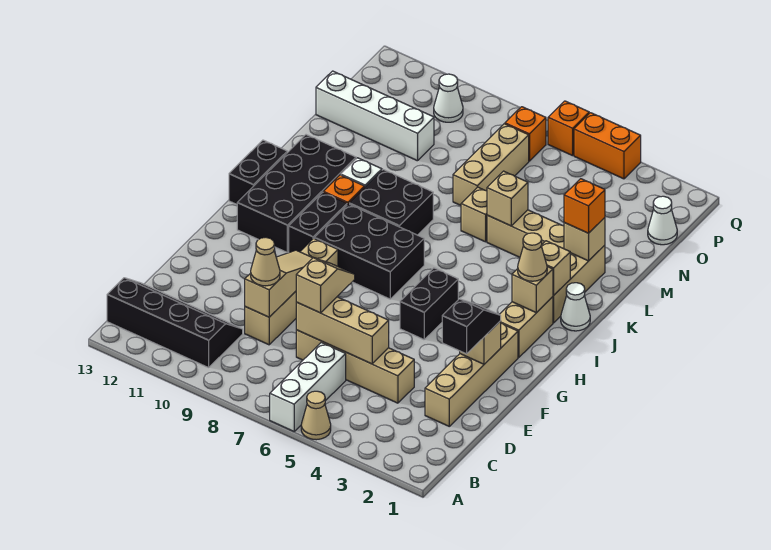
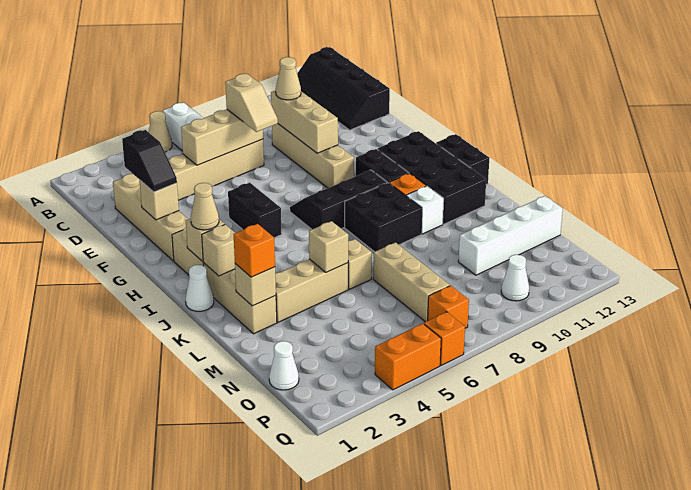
black slope B10:C13 level 1 top B -> black slope A12:D13 level 1 top 13
tan slope D9:F9 level 2 top D -> tan brick D9:F9 level 2
black brick H7:I9 level 1 -> black slope H7:I9 level 1 top I

